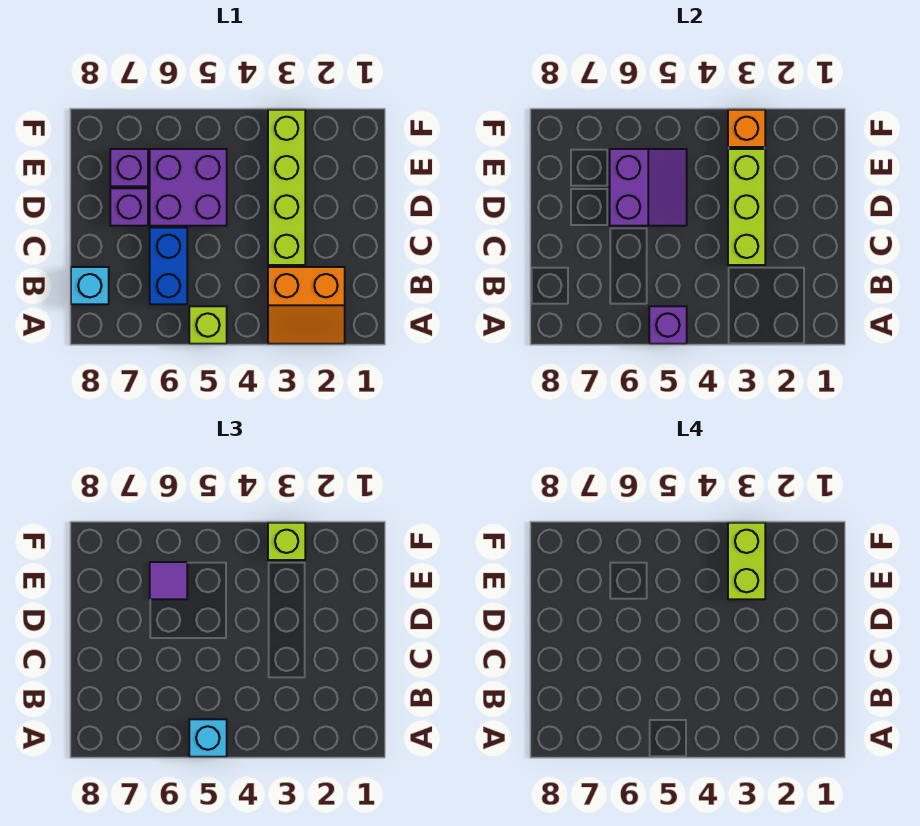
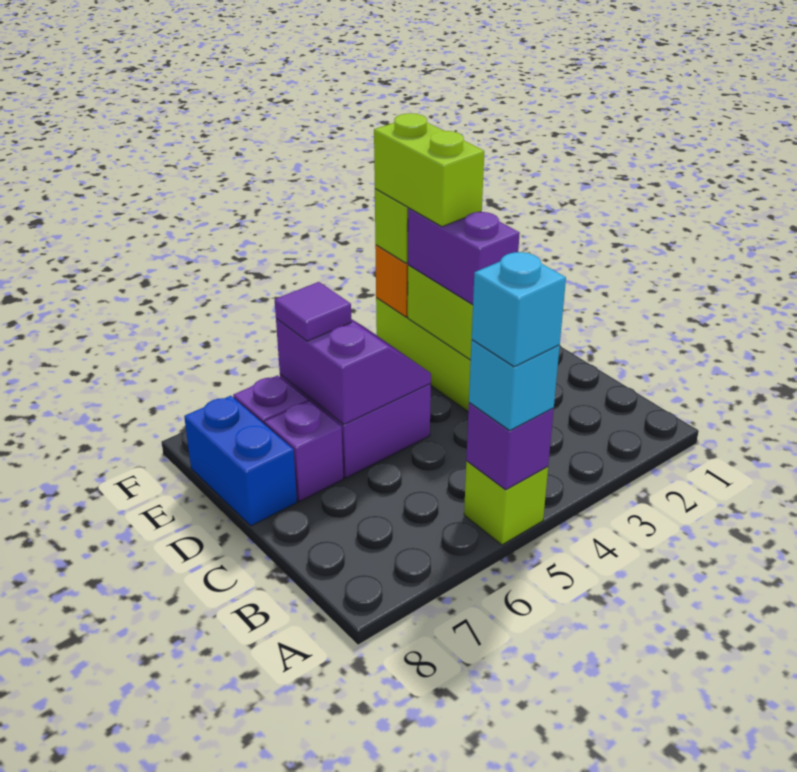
orange slope A2:B3 level 1 top B -> none
blue brick B6:C6 level 1 -> blue brick D8:E8 level 1
cyan brick B8 level 1 -> cyan brick A5 level 4
none -> purple brick D3:E3 level 3

